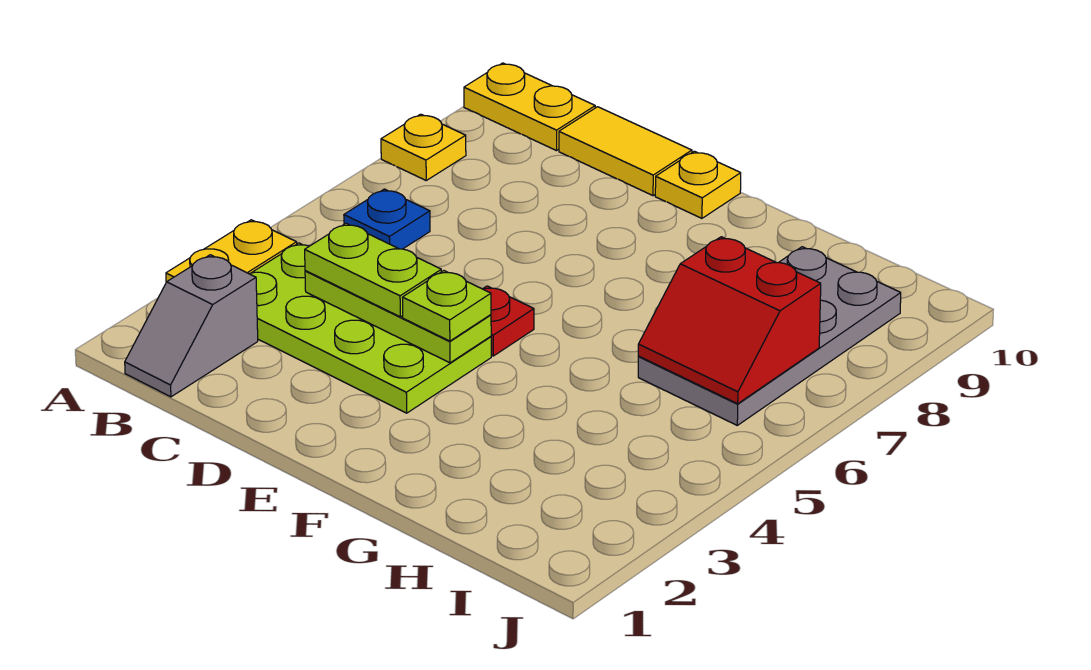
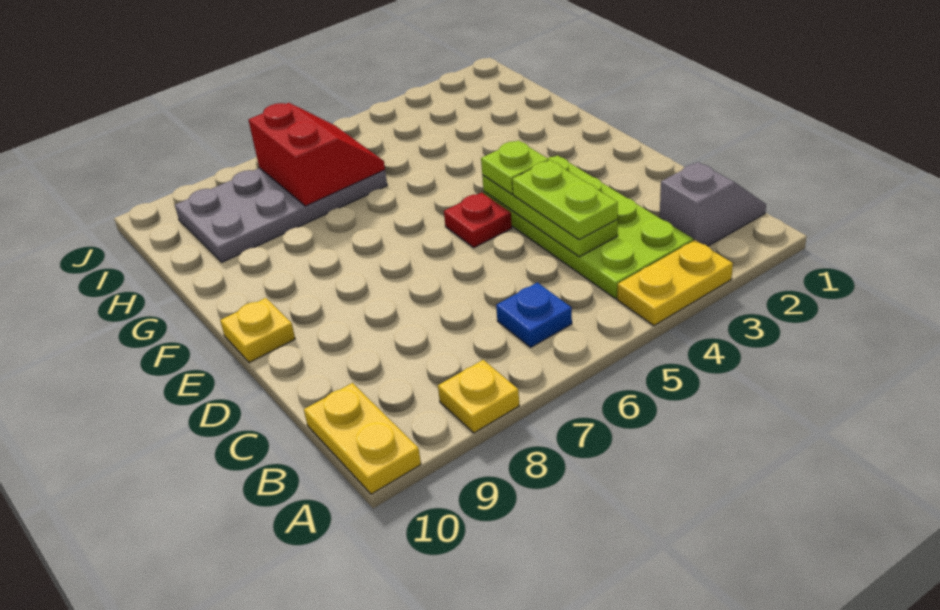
yellow tile C10:D10 level 1 -> none

